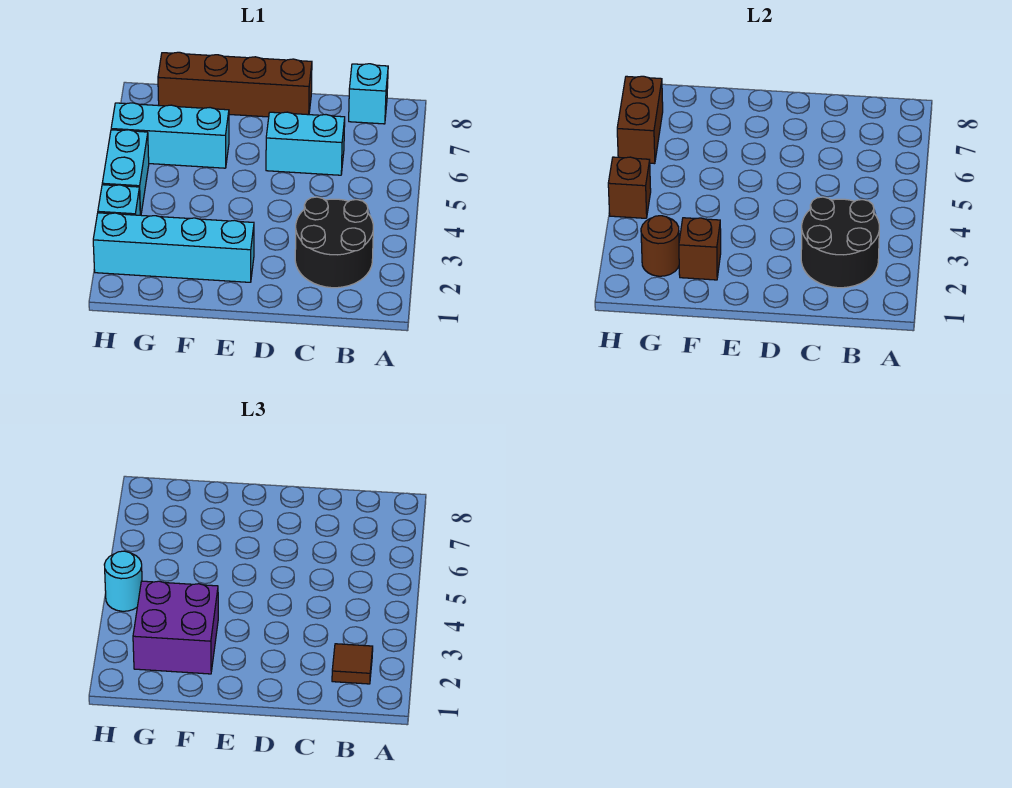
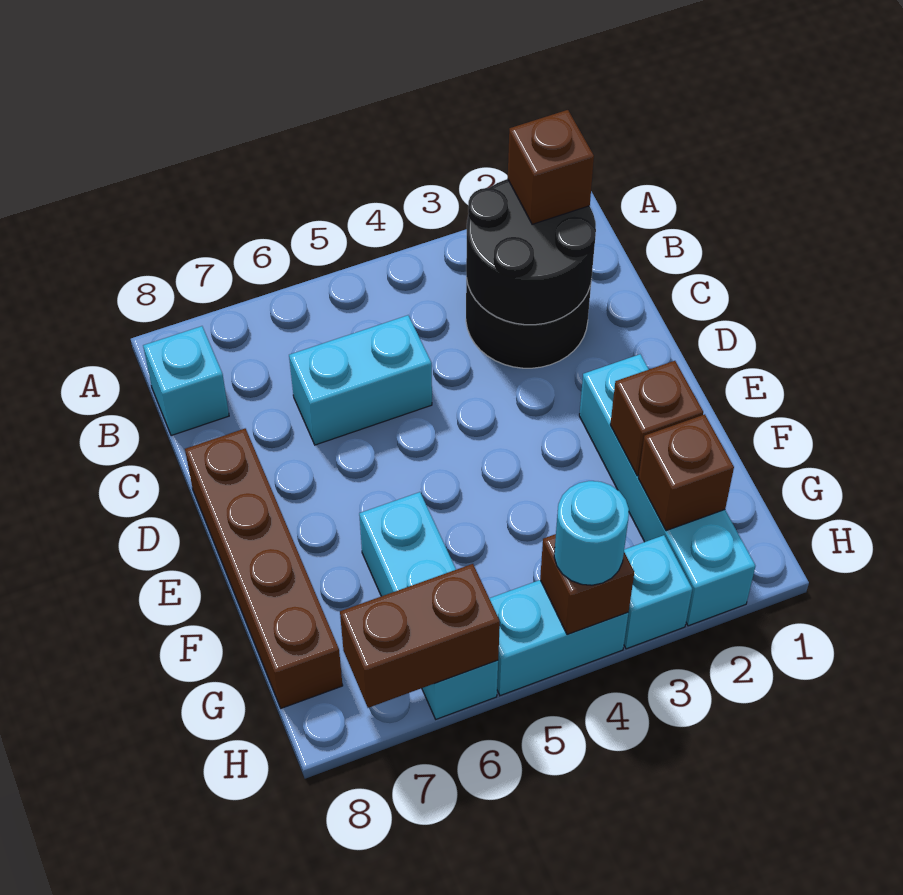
brown tile B2 level 3 -> brown brick B2 level 3
cyan brick C6:D6 level 1 -> cyan brick C5:C6 level 1
purple brick F2:G3 level 3 -> none
brown round brick G2 level 2 -> brown brick G2 level 2

